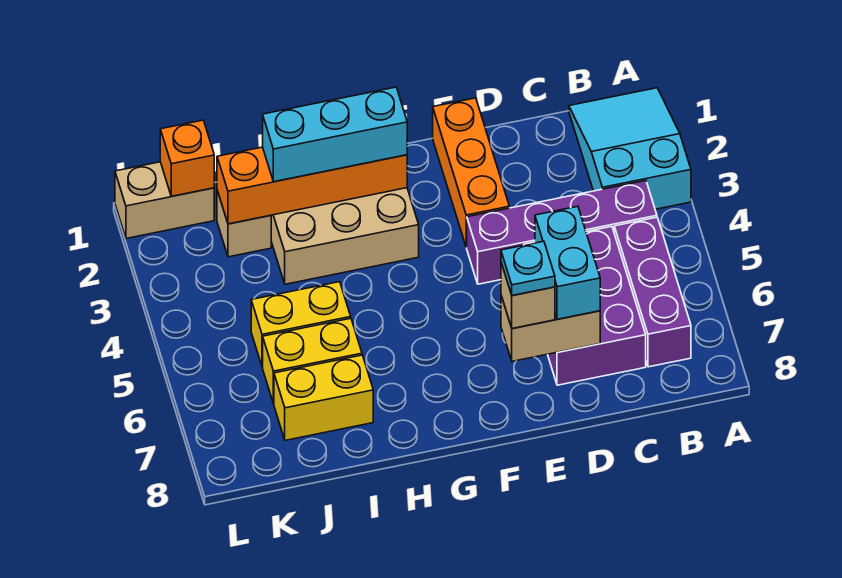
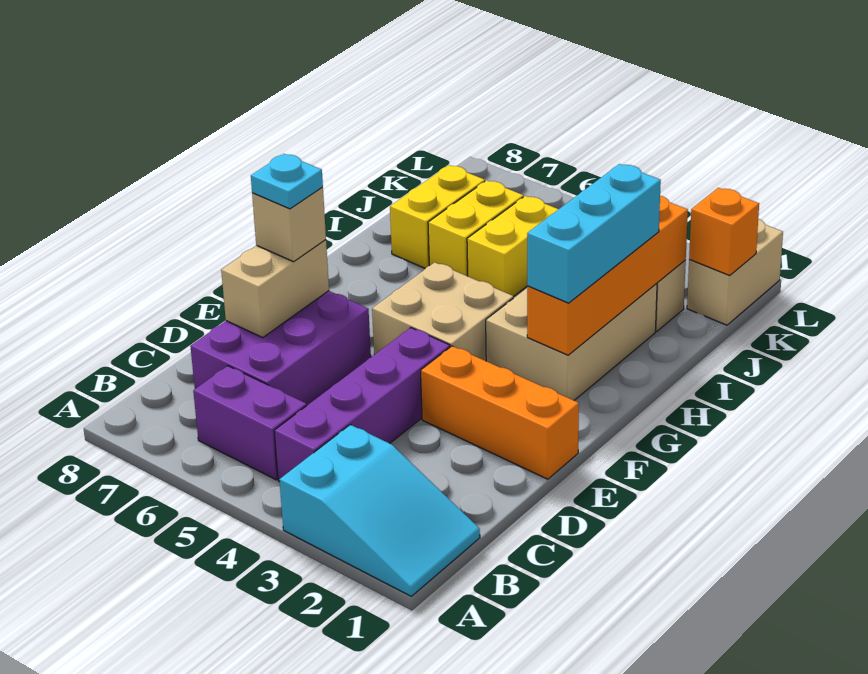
purple brick B5:B7 level 1 -> purple brick B5:B6 level 1
purple brick C5:D7 level 1 -> purple brick C6:E7 level 1
cyan brick D6:D7 level 3 -> none
none -> tan brick F4:G5 level 1

